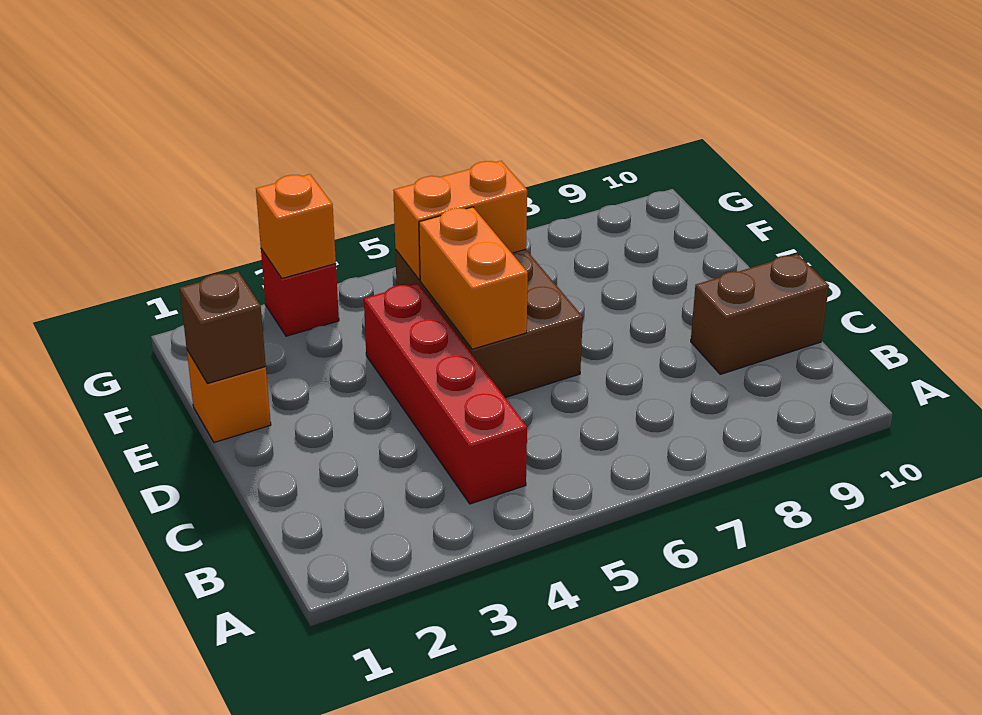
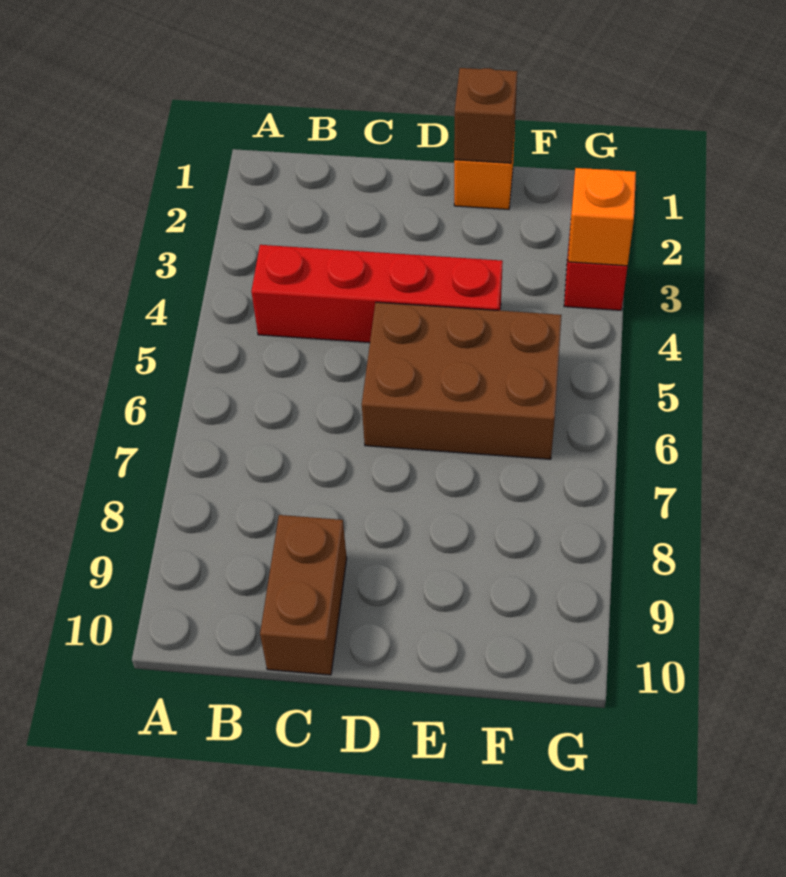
orange brick D5:E5 level 2 -> none
orange brick F5:F6 level 2 -> none

